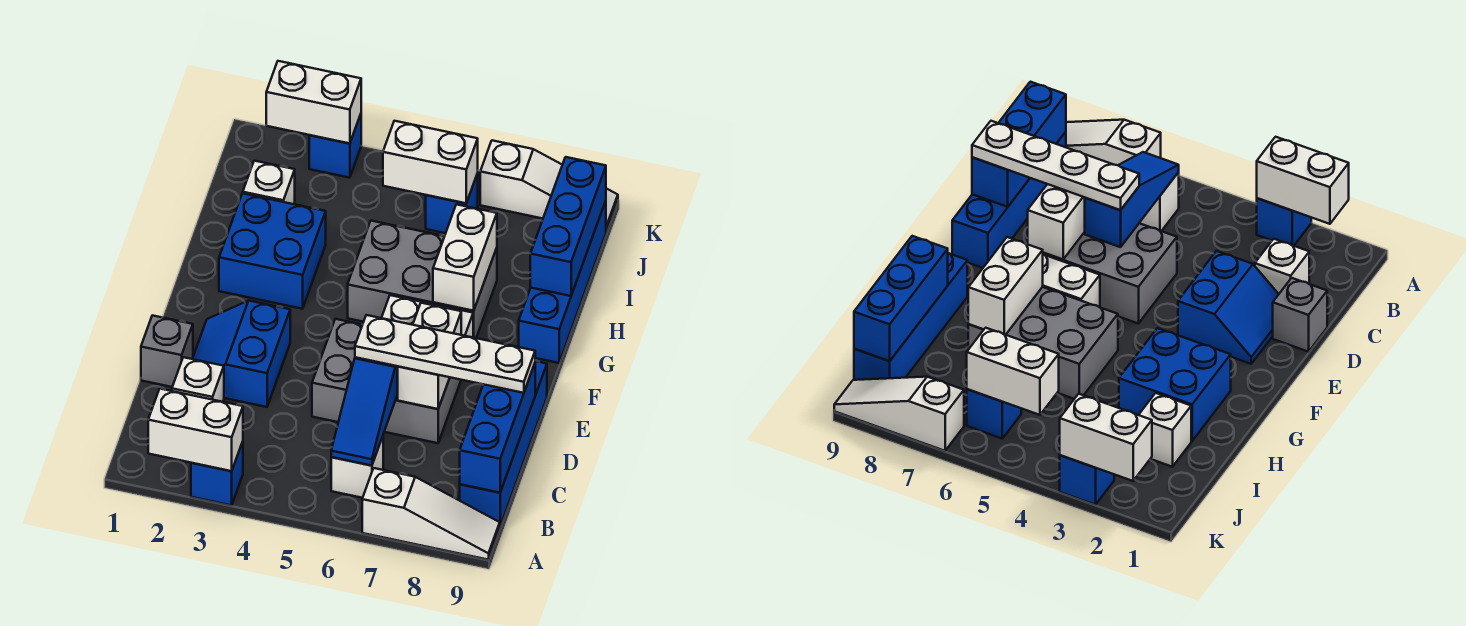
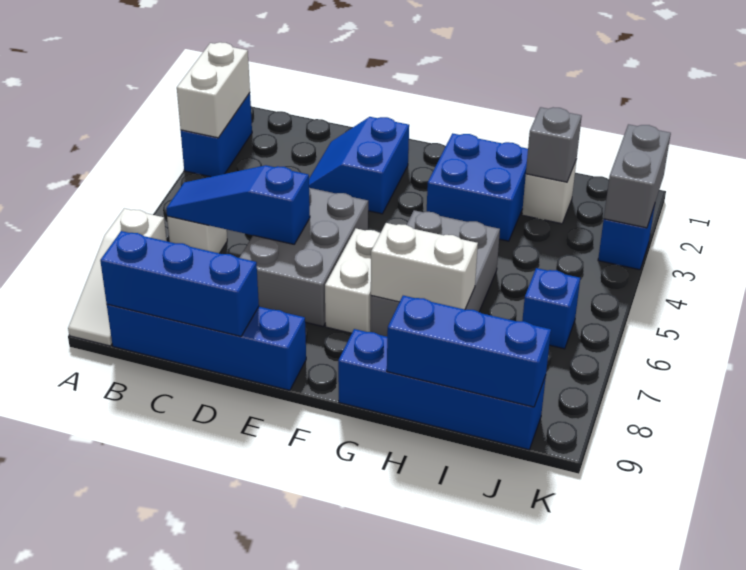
blue brick A3 level 1 -> blue brick A2:A3 level 1
white brick C2 level 1 -> none
grey brick D1 level 1 -> grey brick I2 level 2
blue slope D2:E3 level 1 top 3 -> blue slope D2:E3 level 1 top E
white plate D6:D9 level 3 -> none
white brick D7:E7 level 2 -> none
white brick J5:J6 level 2 -> none
white brick K2:K3 level 2 -> grey brick K2:K3 level 2
white slope K7:K9 level 1 top 7 -> none

